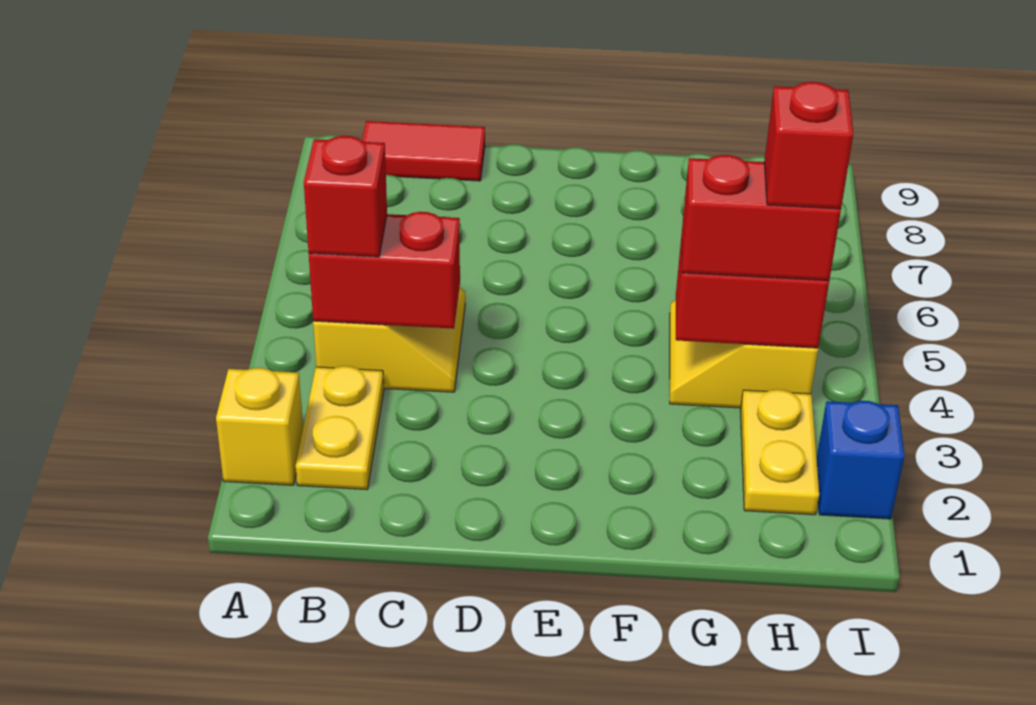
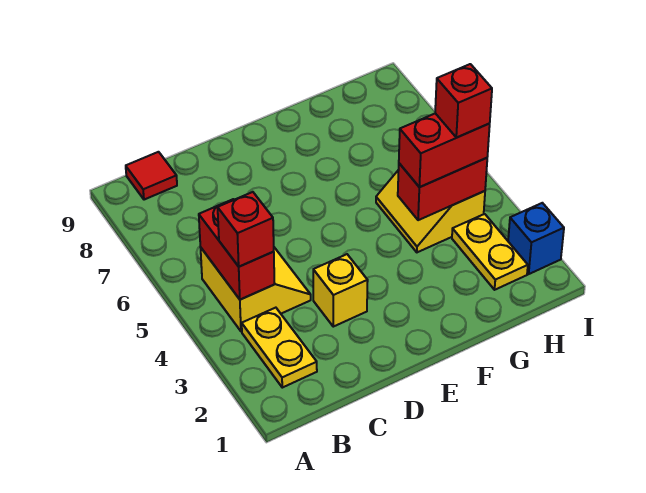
yellow brick A2 level 1 -> yellow brick D3 level 1
red brick B4:C4 level 2 -> red brick B4:B5 level 2
red tile B9:C9 level 1 -> red tile B9 level 1

